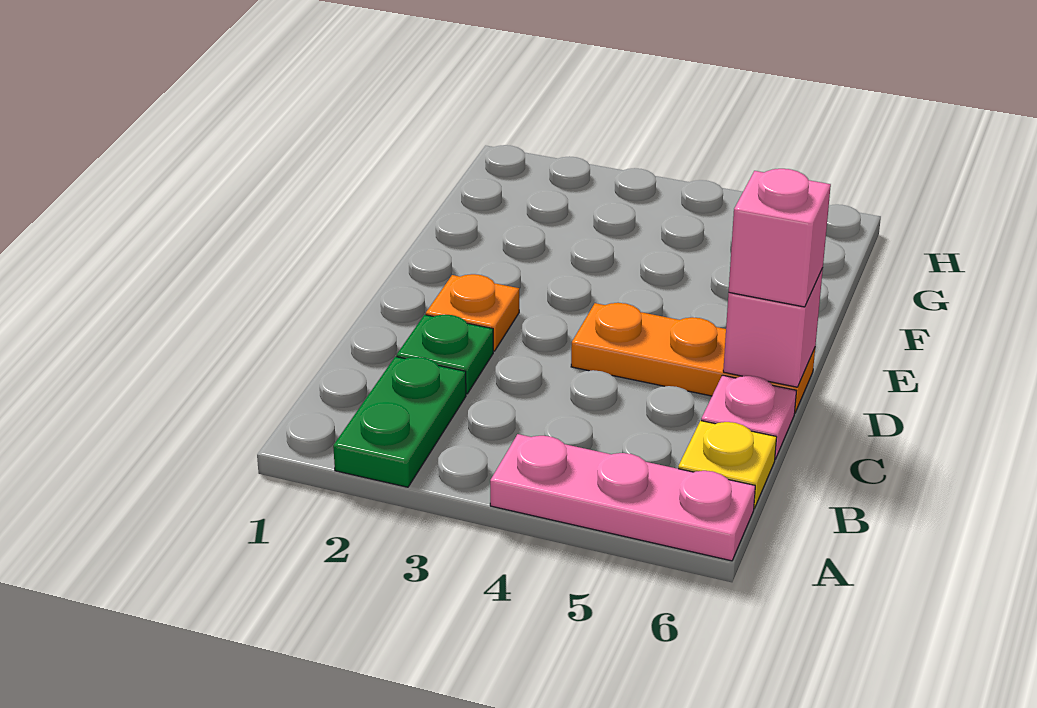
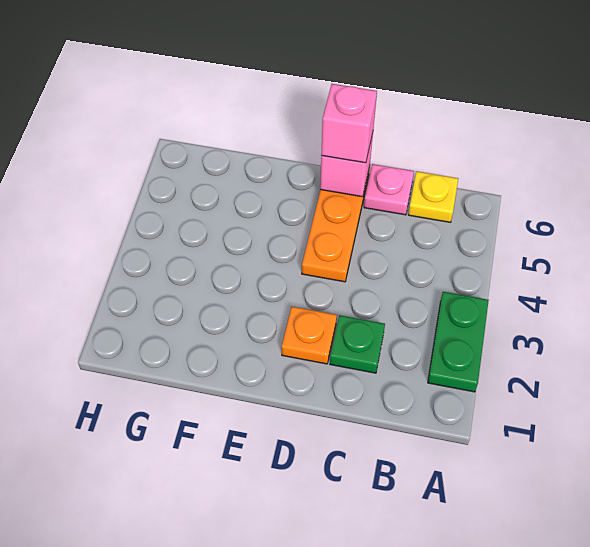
green plate A2:B2 level 1 -> green plate A2:A3 level 1
pink plate A4:A6 level 1 -> none

